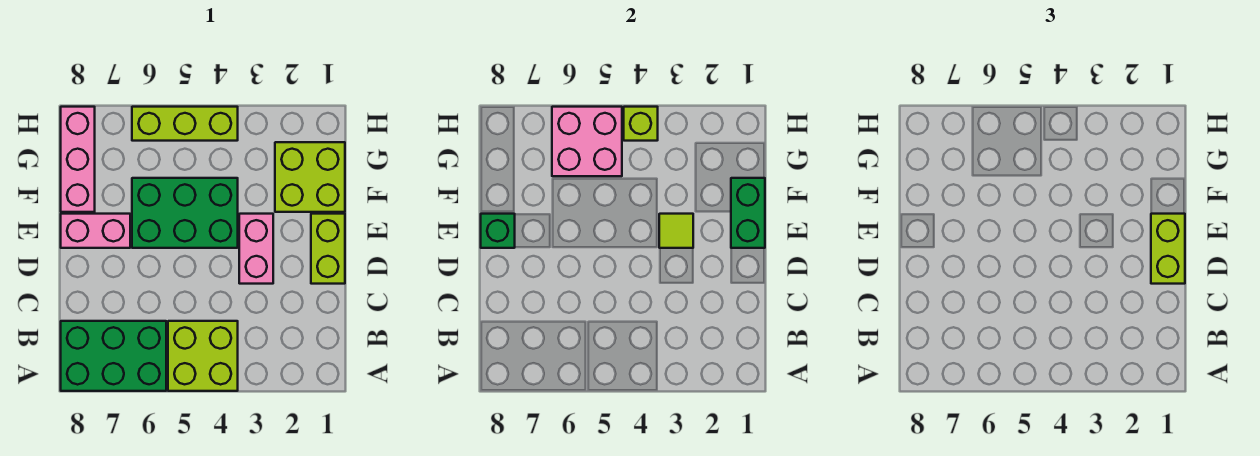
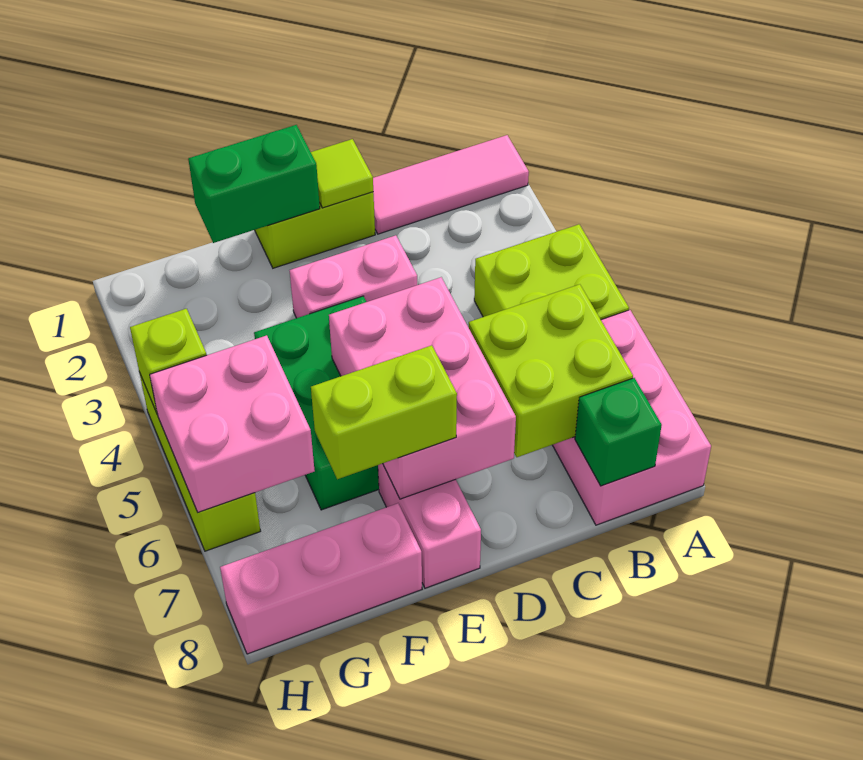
none -> pink tile A1:C1 level 1
green brick A6:B8 level 1 -> pink brick A6:B8 level 1
lime brick D1:E1 level 3 -> lime brick E7:F7 level 3
none -> pink brick D5:E7 level 2
lime tile E3 level 2 -> lime tile D1 level 2
green brick E8 level 2 -> green brick B8 level 2
lime brick F1:G2 level 1 -> lime brick B6:C7 level 2

